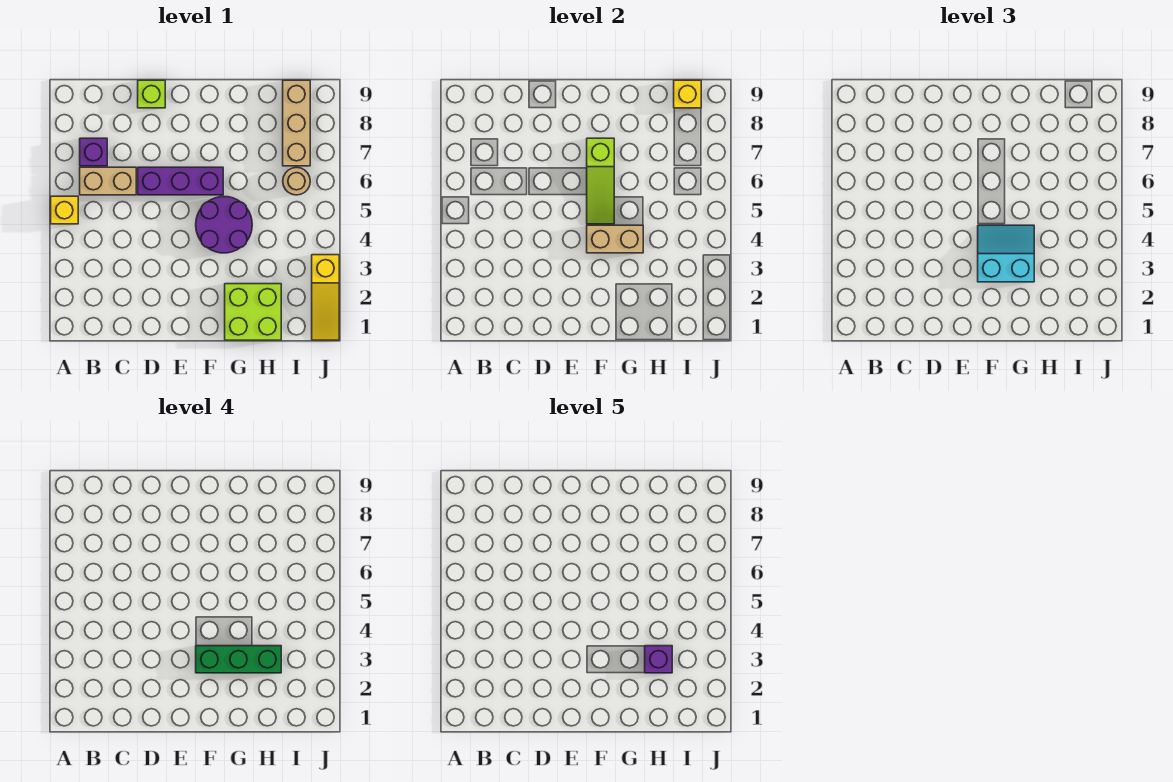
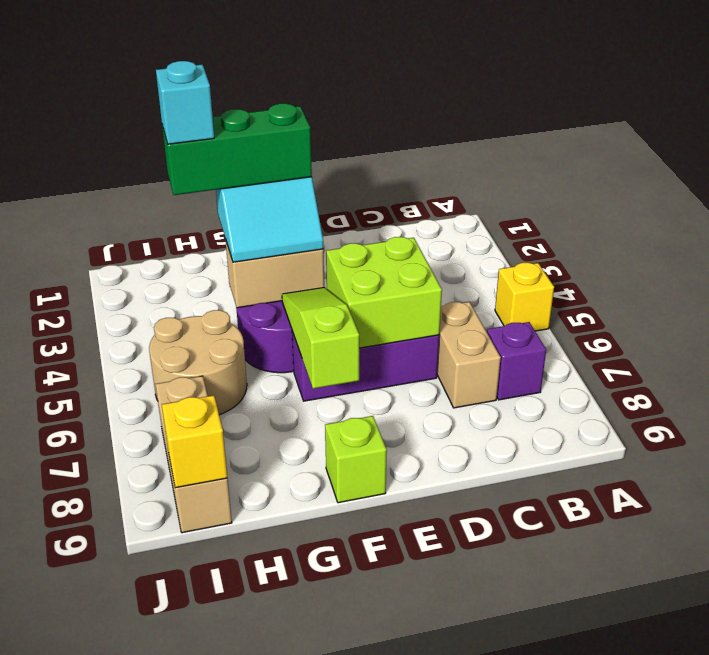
tan brick B6:C6 level 1 -> tan brick C6:C7 level 1
lime brick D9 level 1 -> lime brick F9 level 1
lime brick G1:H2 level 1 -> lime brick D5:E6 level 2
purple brick H3 level 5 -> cyan brick H3 level 5
tan round brick I6 level 1 -> tan round brick H5:I6 level 1
yellow slope J1:J3 level 1 top 3 -> none

